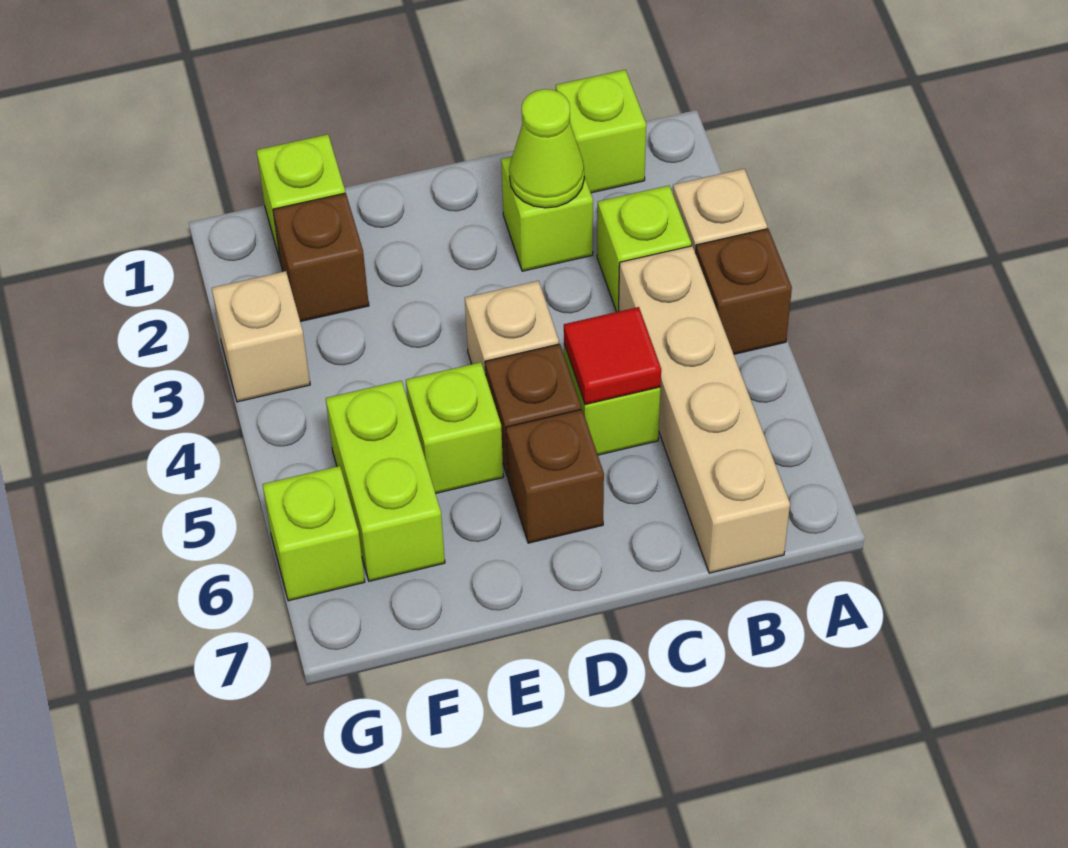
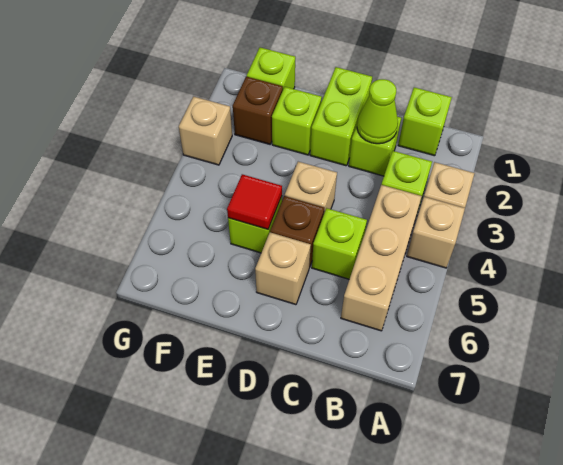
brown brick A4 level 1 -> tan brick A4 level 1
tan brick B4:B7 level 1 -> tan brick B4:B6 level 1
red tile C5 level 2 -> red tile E5 level 2
brown brick D6 level 1 -> tan brick D6 level 1
lime brick F5:F6 level 1 -> lime brick D1:D2 level 1
lime brick G6 level 1 -> lime brick E2 level 1

